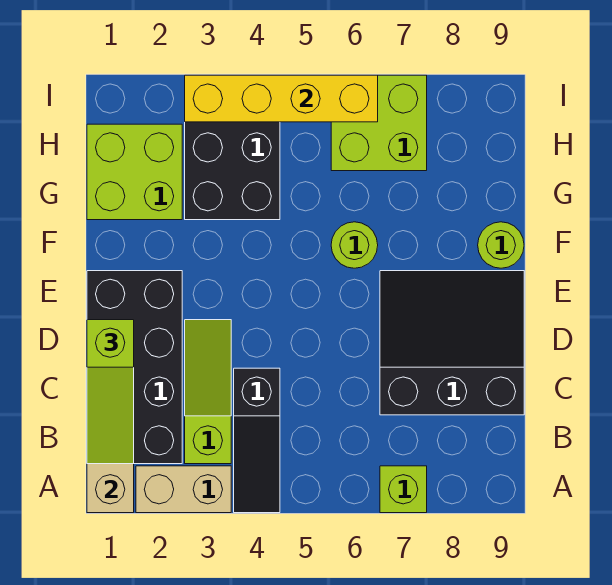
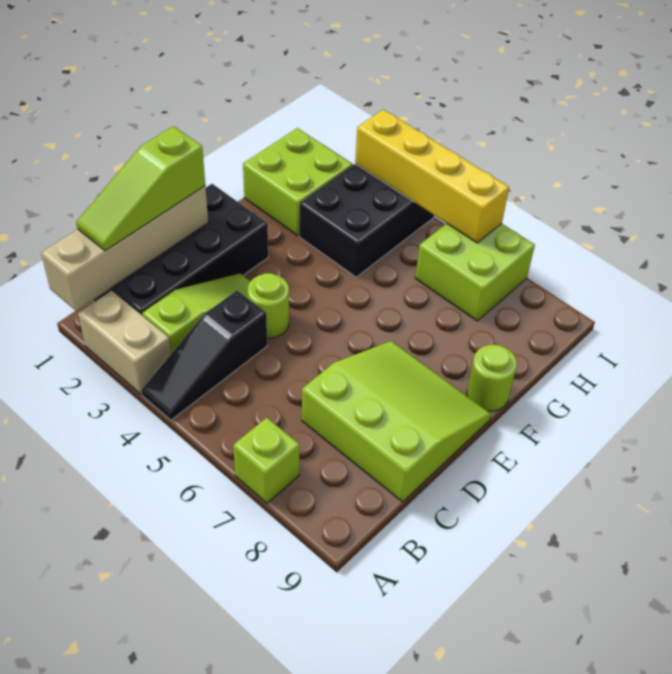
black slope C7:E9 level 1 top C -> lime slope C7:E9 level 1 top C
lime round brick F6 level 1 -> lime round brick D4 level 1

